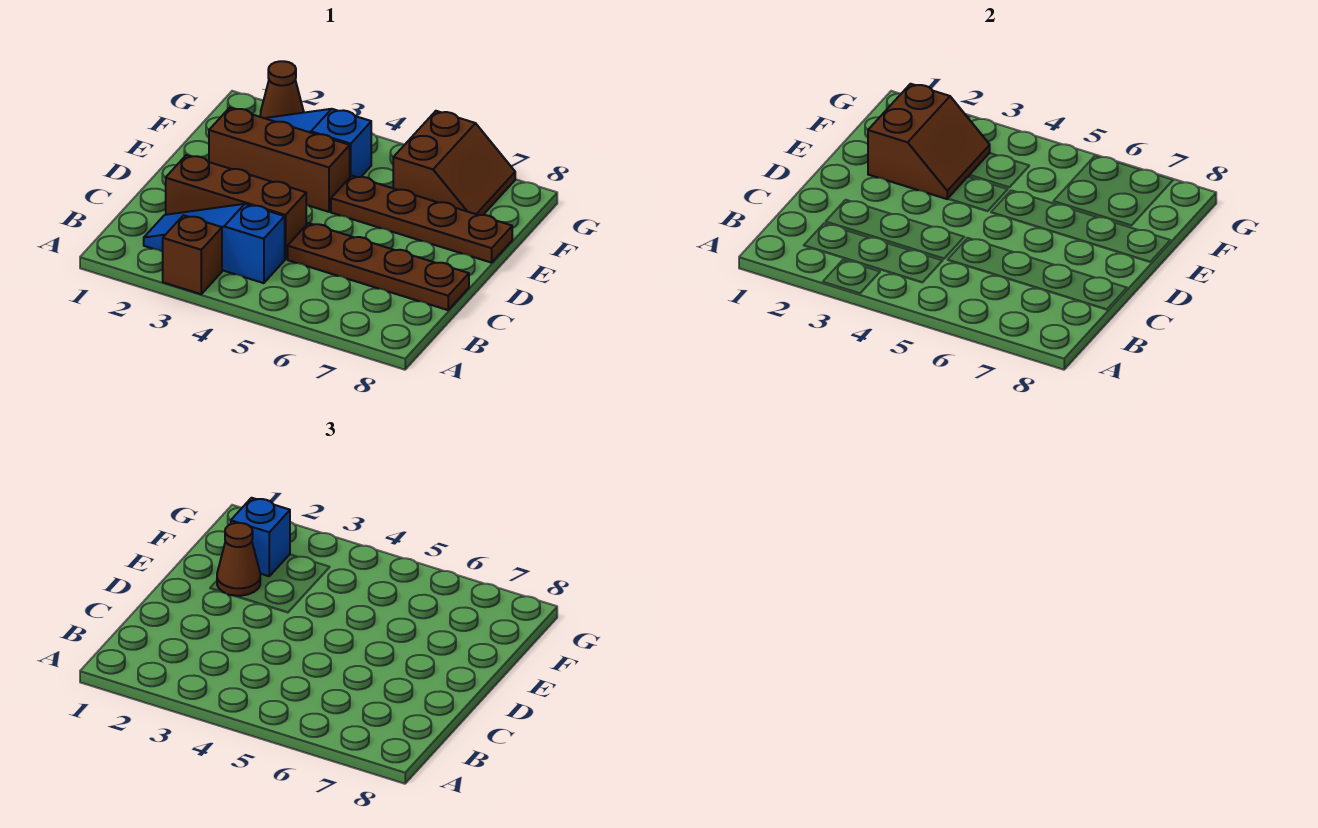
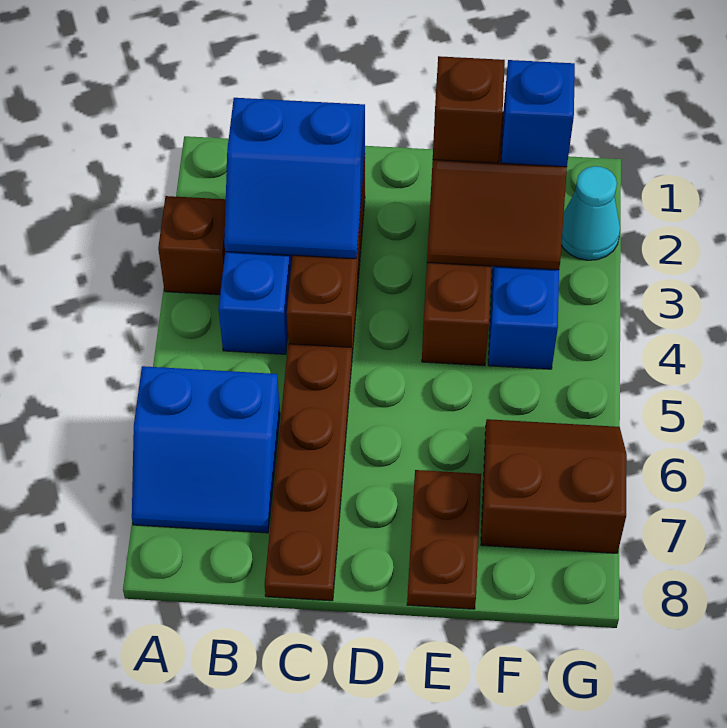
none -> blue slope A6:B7 level 1 top 6
none -> blue slope B2:C3 level 2 top 2
brown cone E2 level 3 -> brown brick E2 level 3
brown plate E5:E8 level 1 -> brown plate E7:E8 level 1
brown slope F6:G7 level 1 top 6 -> brown slope F6:G7 level 1 top 7
brown cone G2 level 1 -> cyan cone G2 level 1

